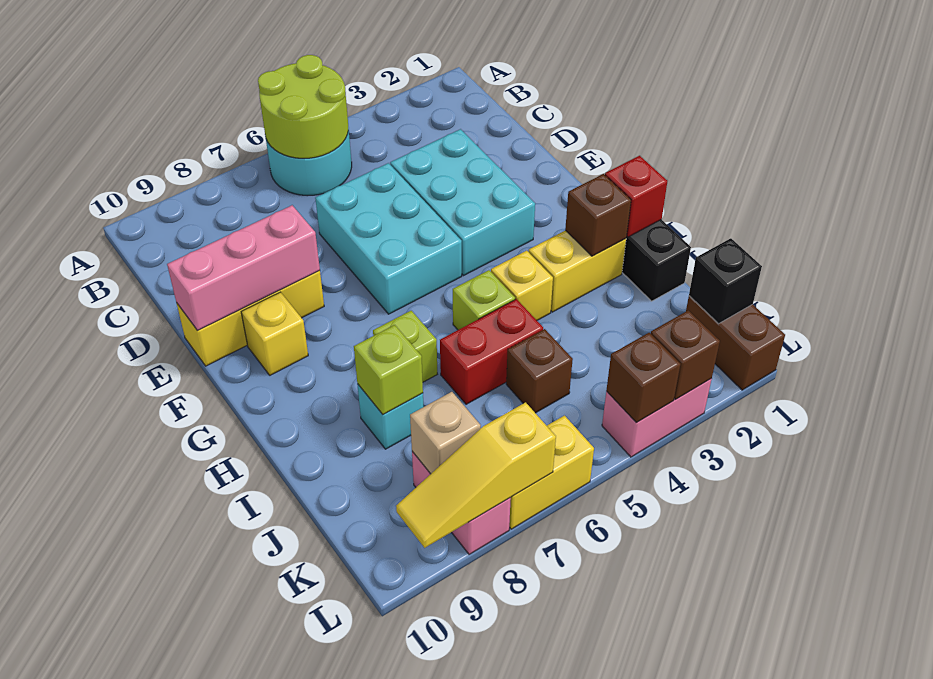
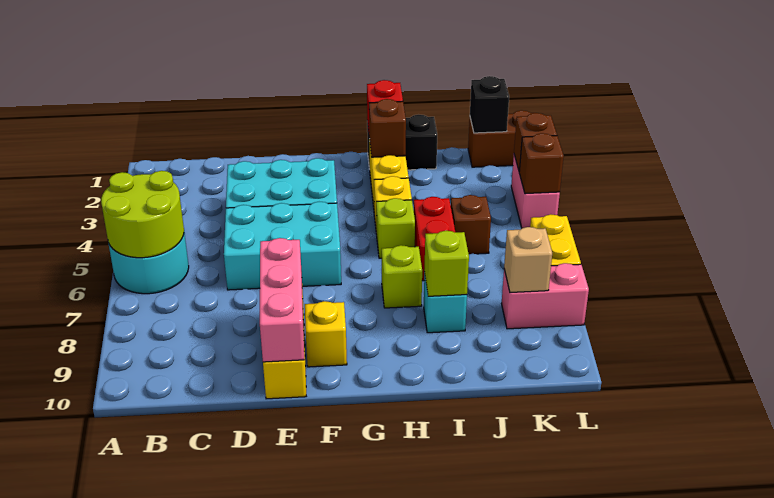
yellow slope L7:L9 level 2 top 7 -> none

